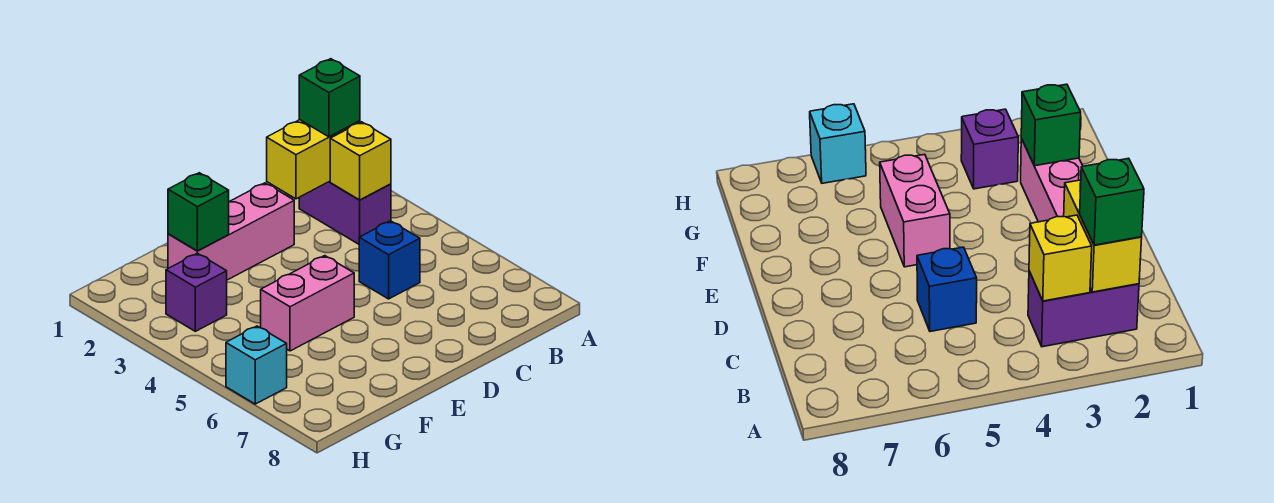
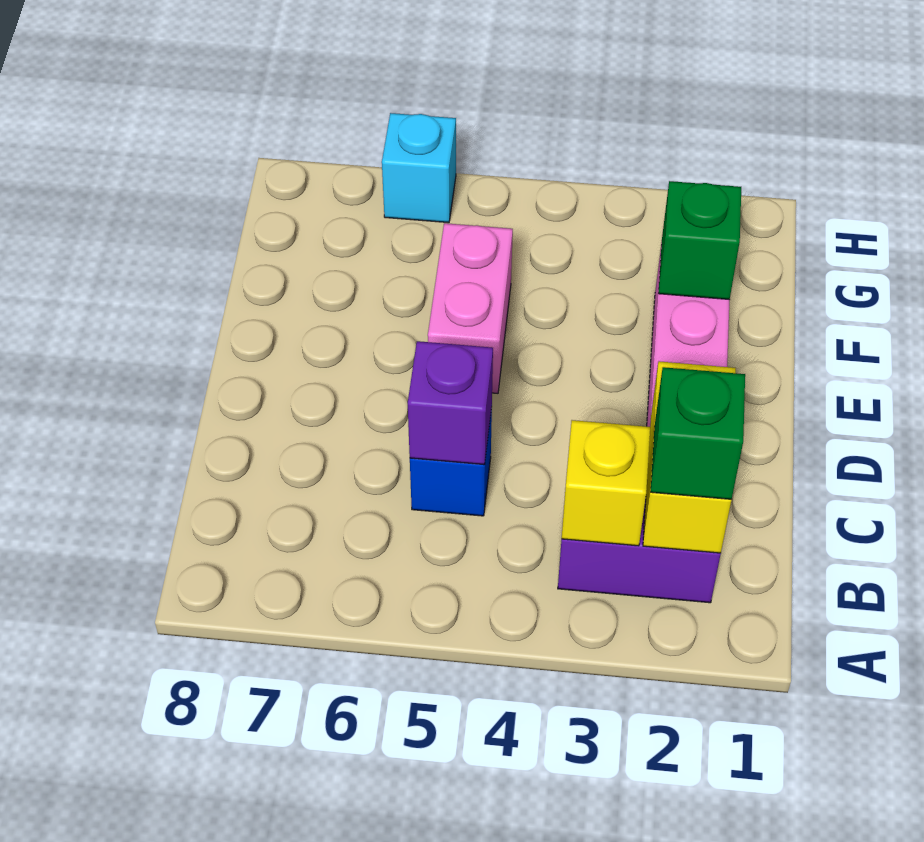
purple brick G3 level 1 -> purple brick C5 level 2

